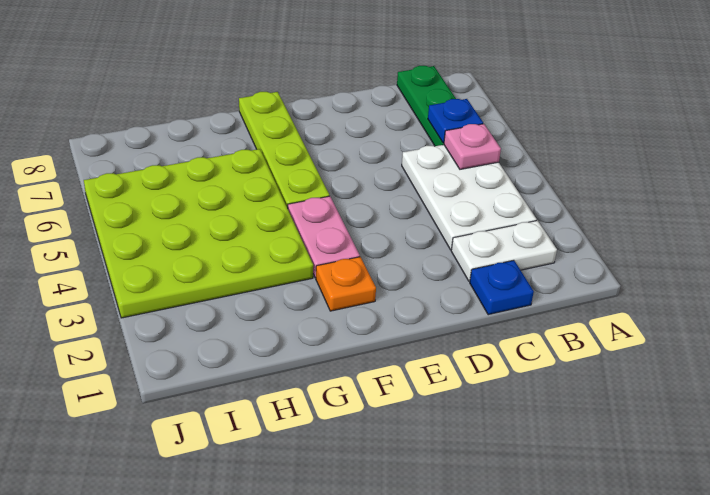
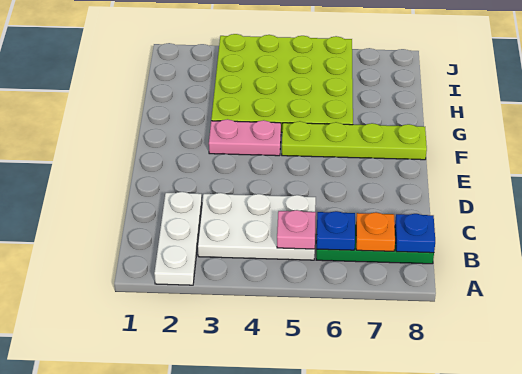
white plate B2:C2 level 1 -> white plate A2:C2 level 1
blue plate C1 level 1 -> blue plate B8 level 2
orange plate F2 level 1 -> orange plate B7 level 2

